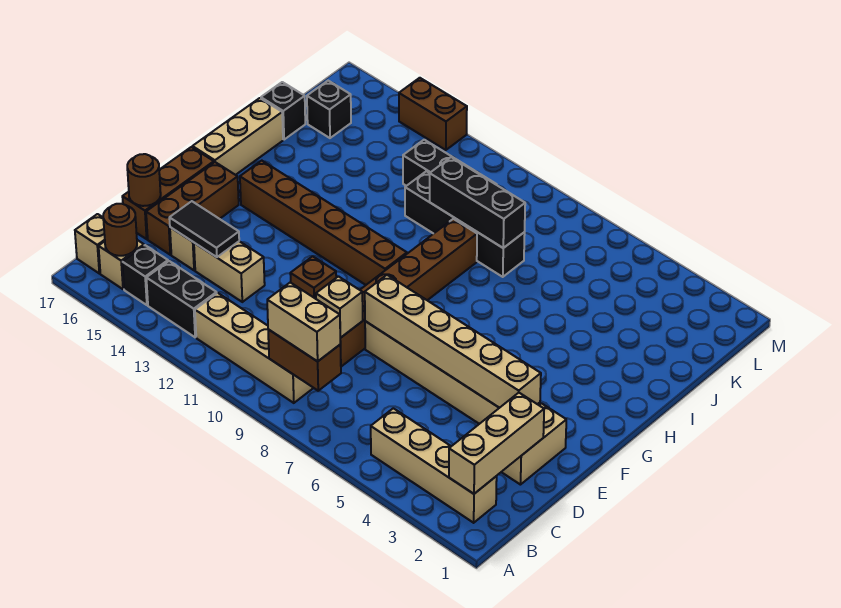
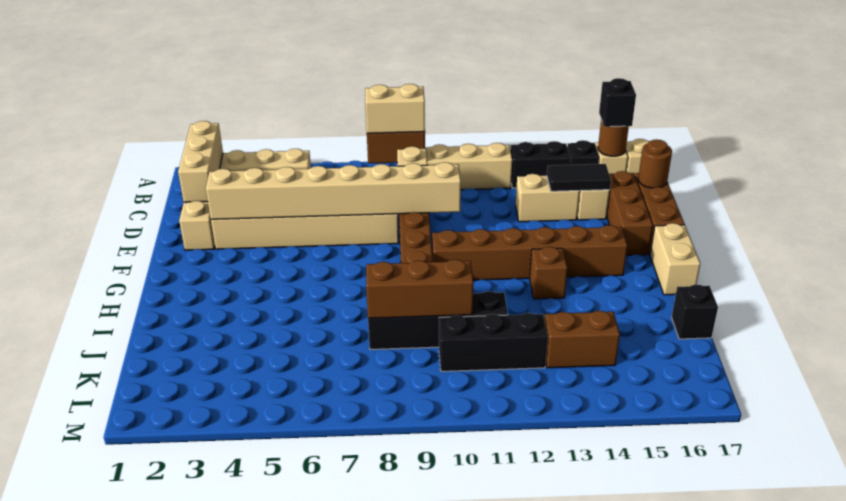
tan brick E3:E8 level 2 -> tan brick E3:E10 level 2
brown brick E11 level 1 -> brown brick H13 level 1
tan brick G17:I17 level 1 -> tan brick G17:H17 level 1
black brick J8:J10 level 2 -> brown brick J8:J10 level 2
black brick K16 level 1 -> black brick B16 level 3
brown brick M13:M14 level 1 -> brown brick K13:K14 level 1

